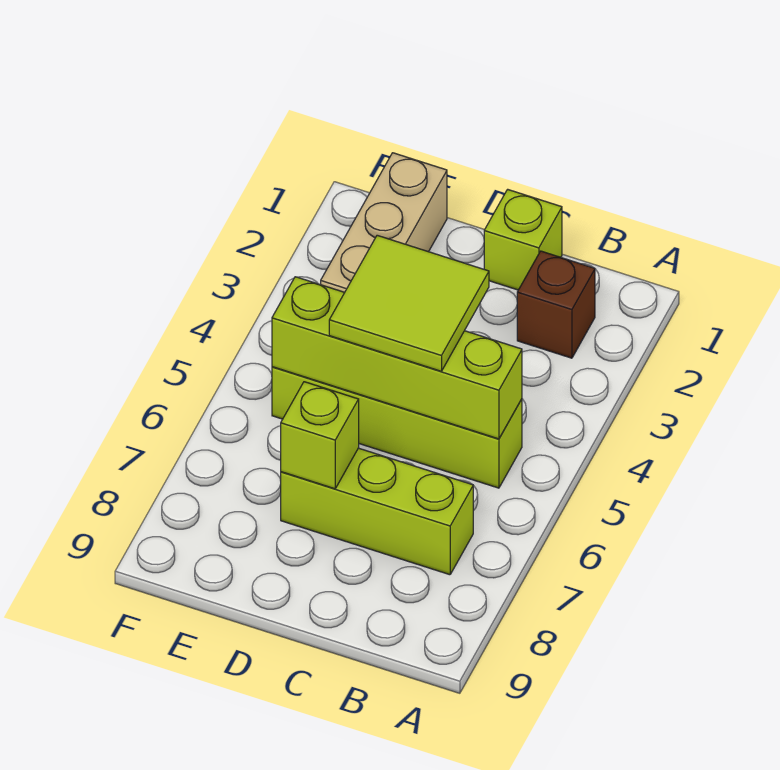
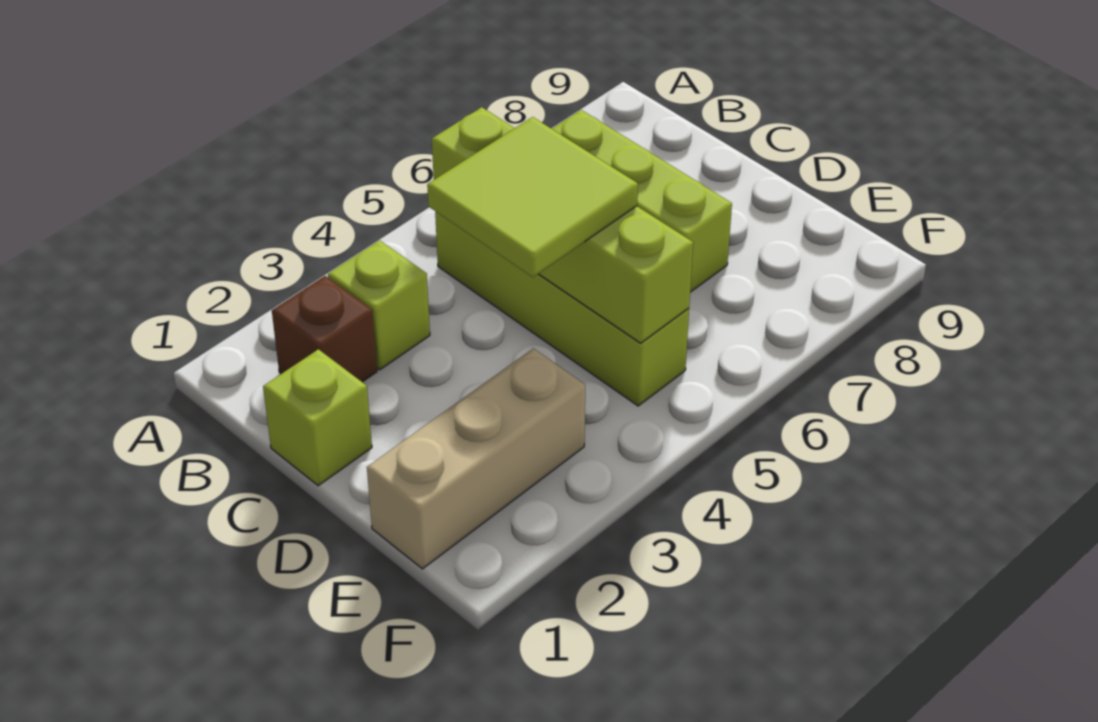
lime brick D7 level 2 -> lime brick B3 level 1

